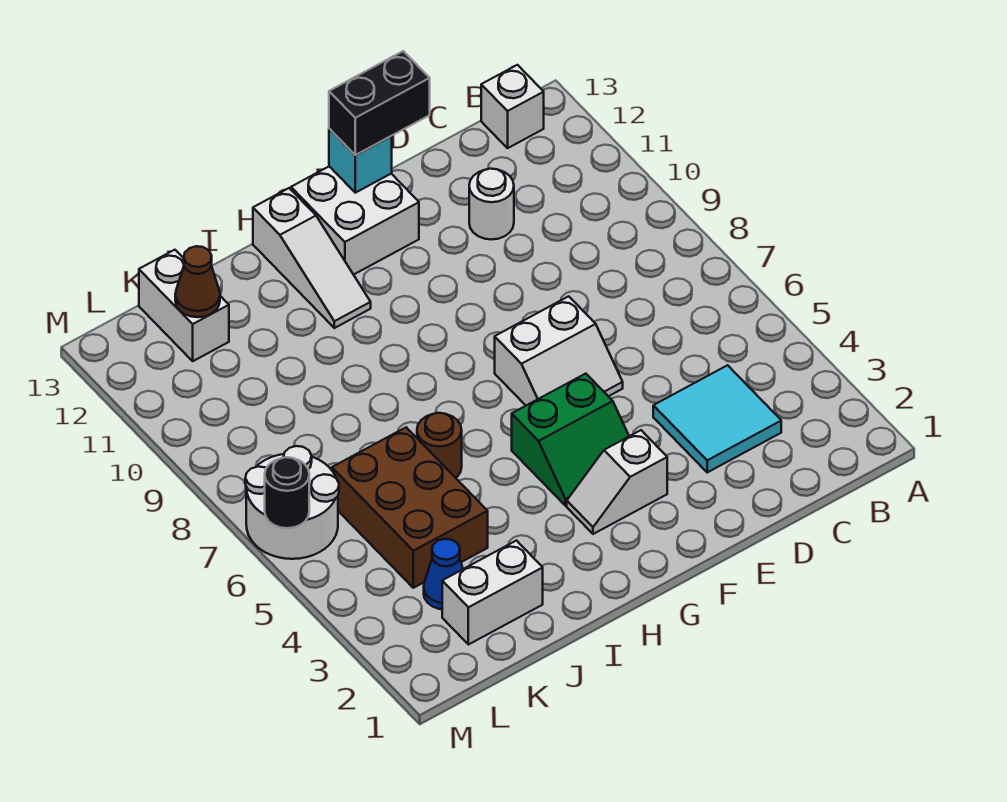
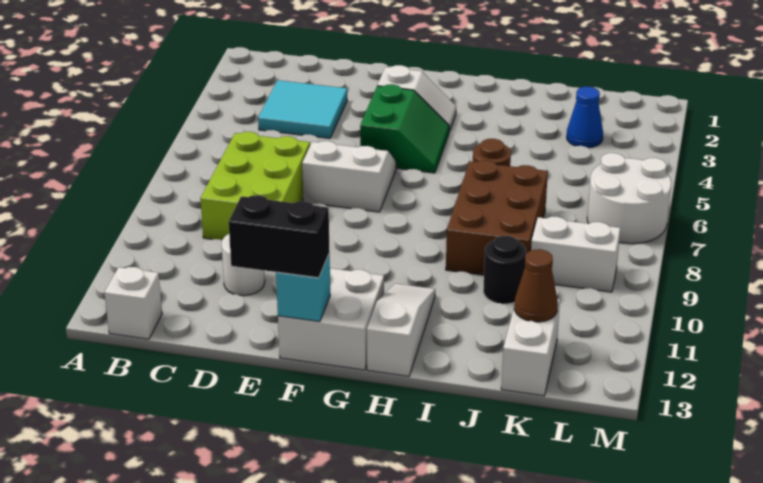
none -> lime brick C7:D9 level 1
green slope F4:G5 level 1 top 5 -> green slope F4:G5 level 1 top F
white brick J2:K2 level 1 -> white brick K9:L9 level 1
brown brick J4:K6 level 1 -> brown brick I7:J9 level 1
black round brick M6 level 2 -> black round brick J10 level 1

